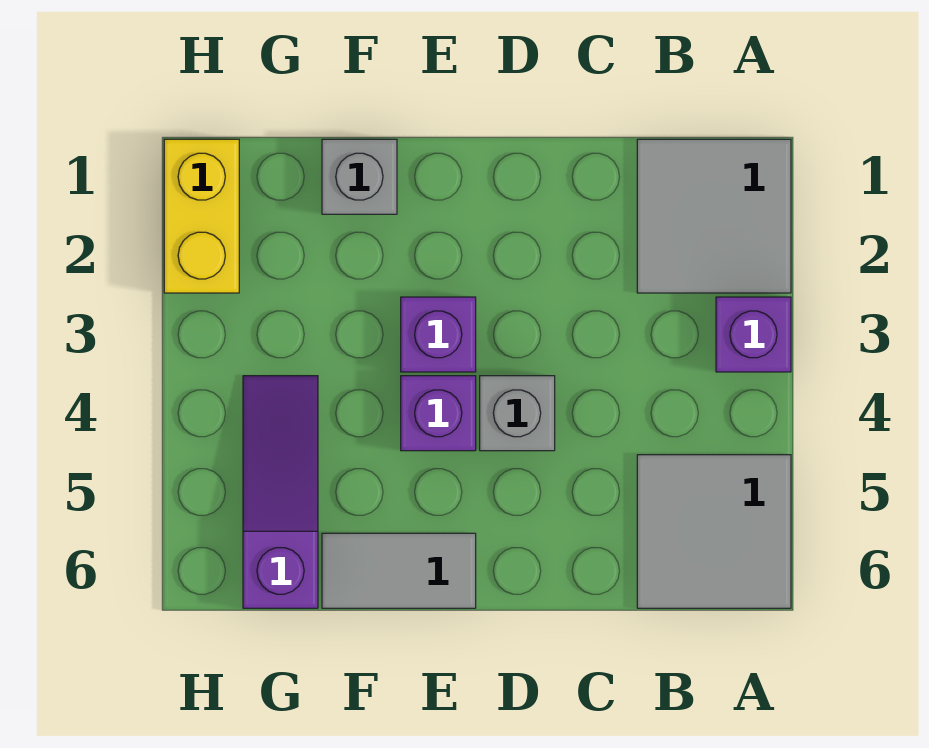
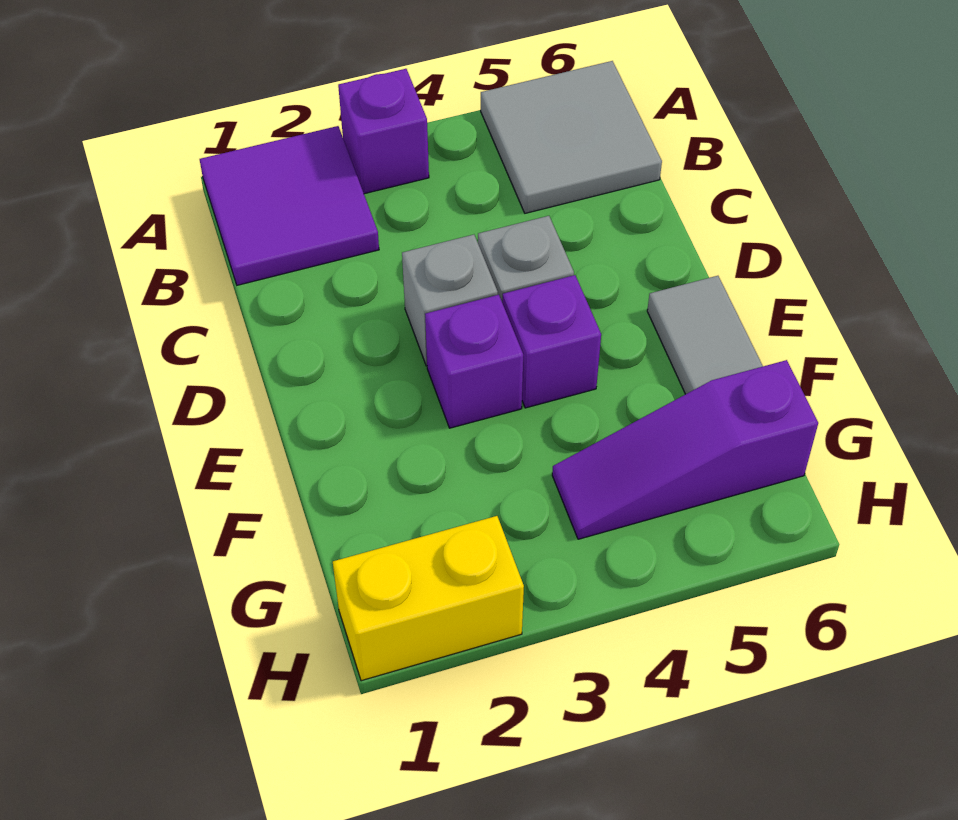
grey tile A1:B2 level 1 -> purple tile A1:B2 level 1
grey brick F1 level 1 -> grey brick D3 level 1

